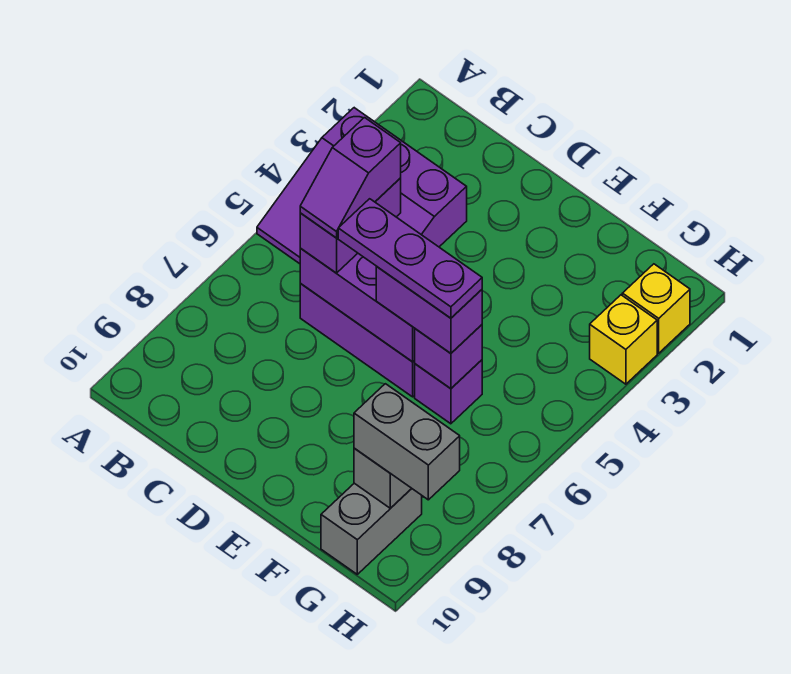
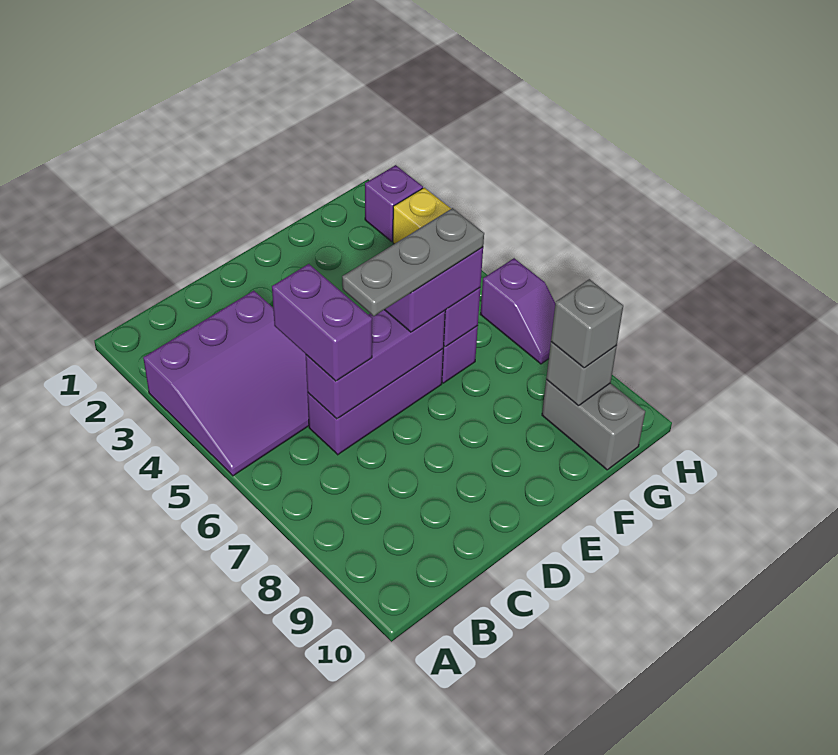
purple slope C5:C6 level 4 top 5 -> purple slope H6:H7 level 1 top 6
purple plate D6:F6 level 4 -> grey plate D6:F6 level 4
grey brick G9:H9 level 3 -> grey brick G9 level 3
yellow brick H2 level 1 -> purple brick H2 level 1

